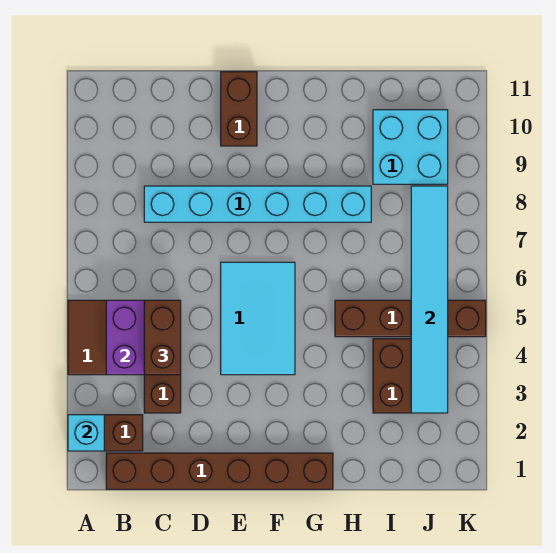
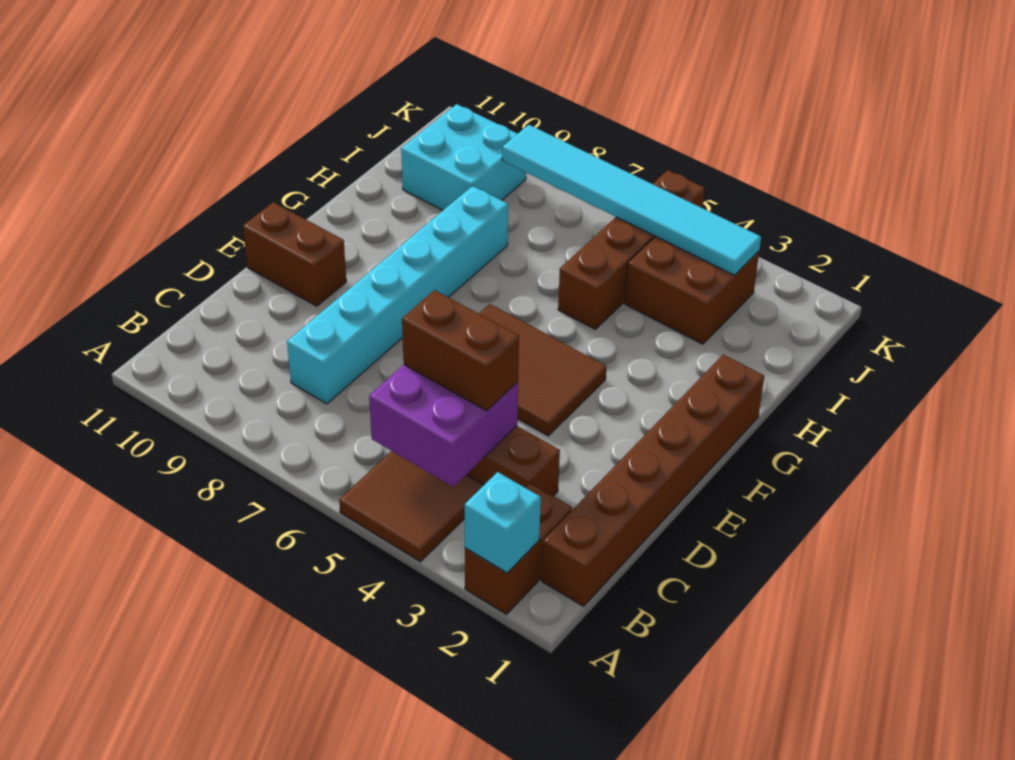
cyan tile E4:F6 level 1 -> brown tile E4:F6 level 1

